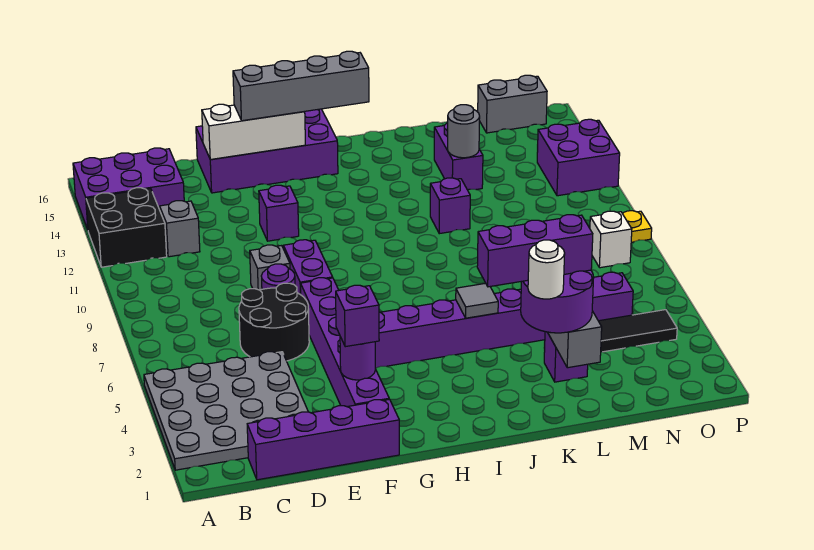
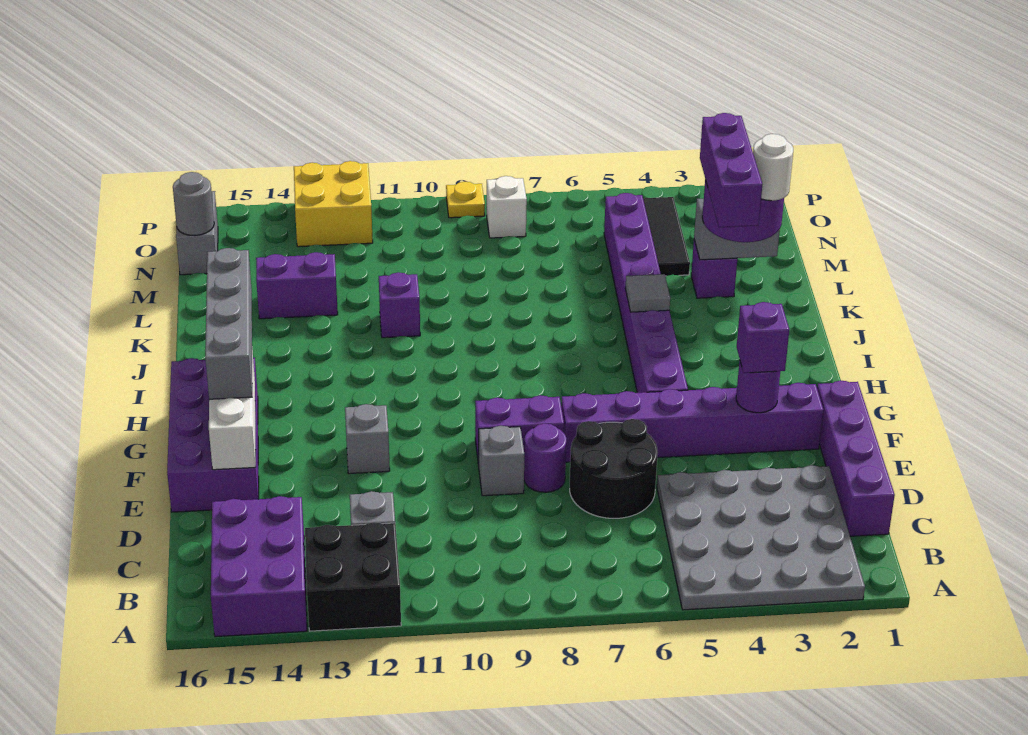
purple brick F12 level 1 -> grey brick F12 level 1
grey round brick L13 level 2 -> grey round brick N16 level 2
purple brick O12:P13 level 1 -> yellow brick O12:P13 level 1

